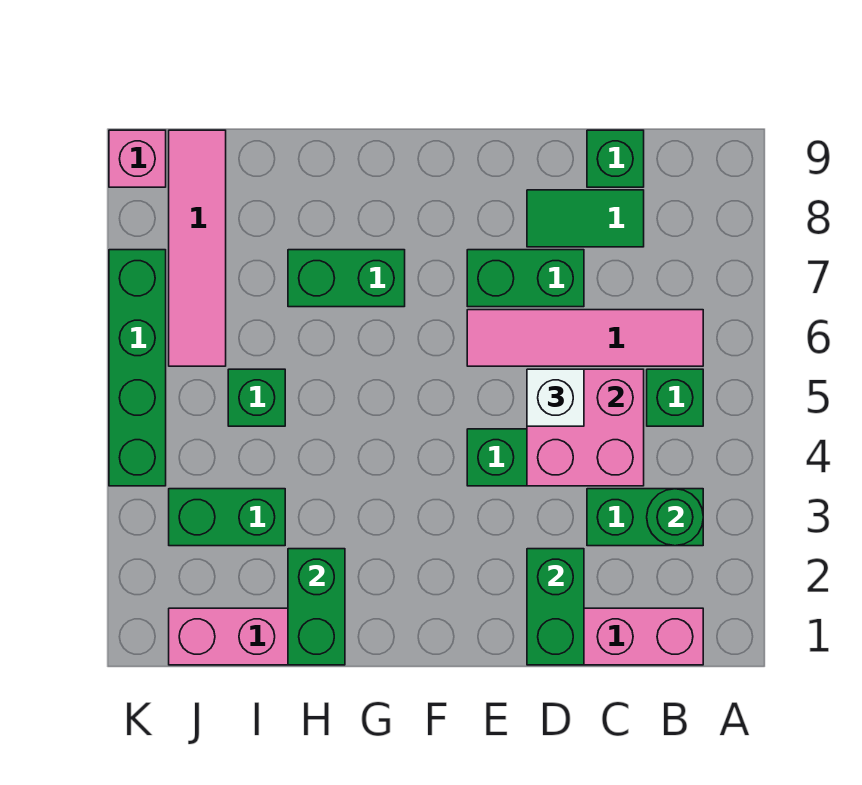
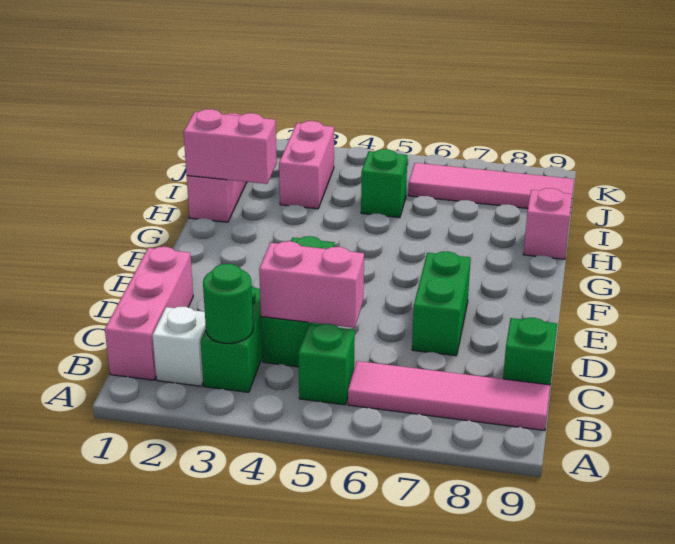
pink tile B6:E6 level 1 -> pink tile B6:B9 level 1
pink brick C4:D5 level 2 -> pink brick C4:C5 level 2
green tile C8:D8 level 1 -> none
green brick D1:D2 level 2 -> none
white brick D5 level 3 -> white brick B2 level 1
green brick G7:H7 level 1 -> none
green brick H1:H2 level 2 -> pink brick H1:H2 level 2
green brick I3:J3 level 1 -> pink brick I3:J3 level 1
green brick K4:K7 level 1 -> none
pink brick K9 level 1 -> pink brick H9 level 1

